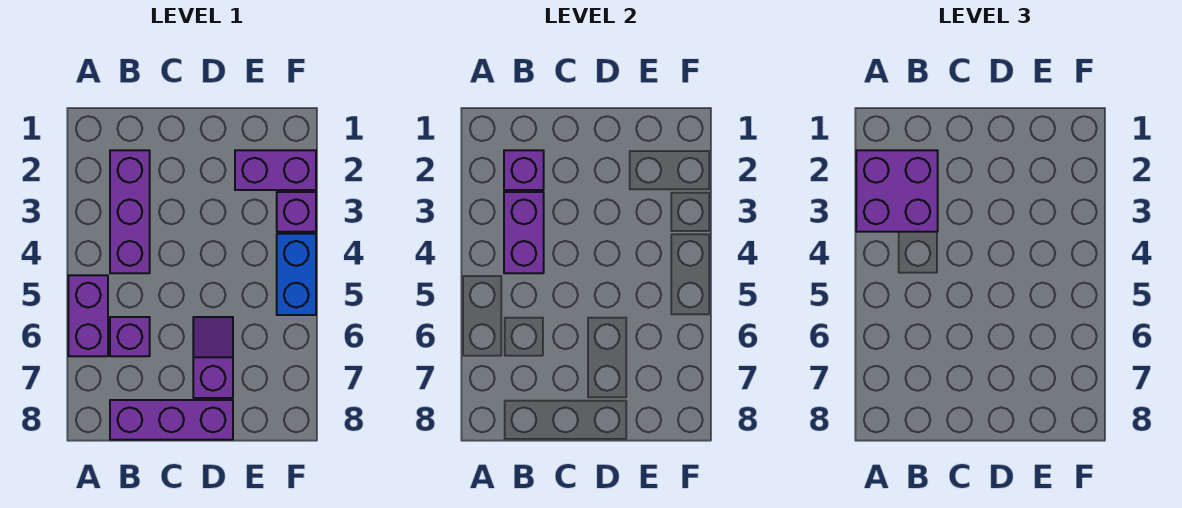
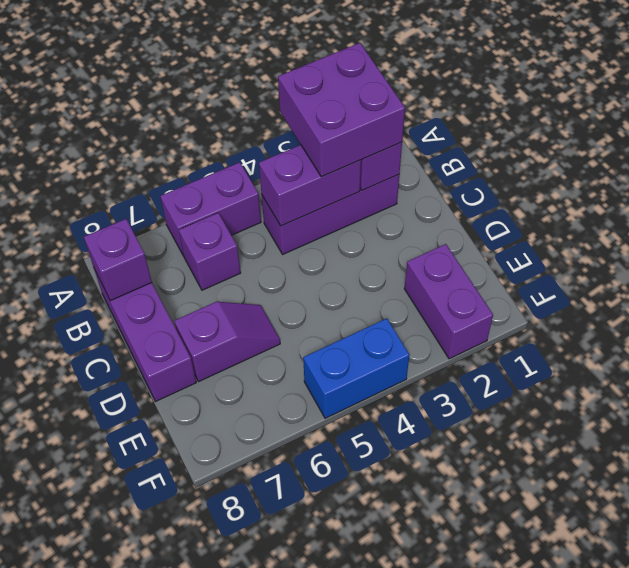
purple brick F3 level 1 -> purple brick B8 level 2

